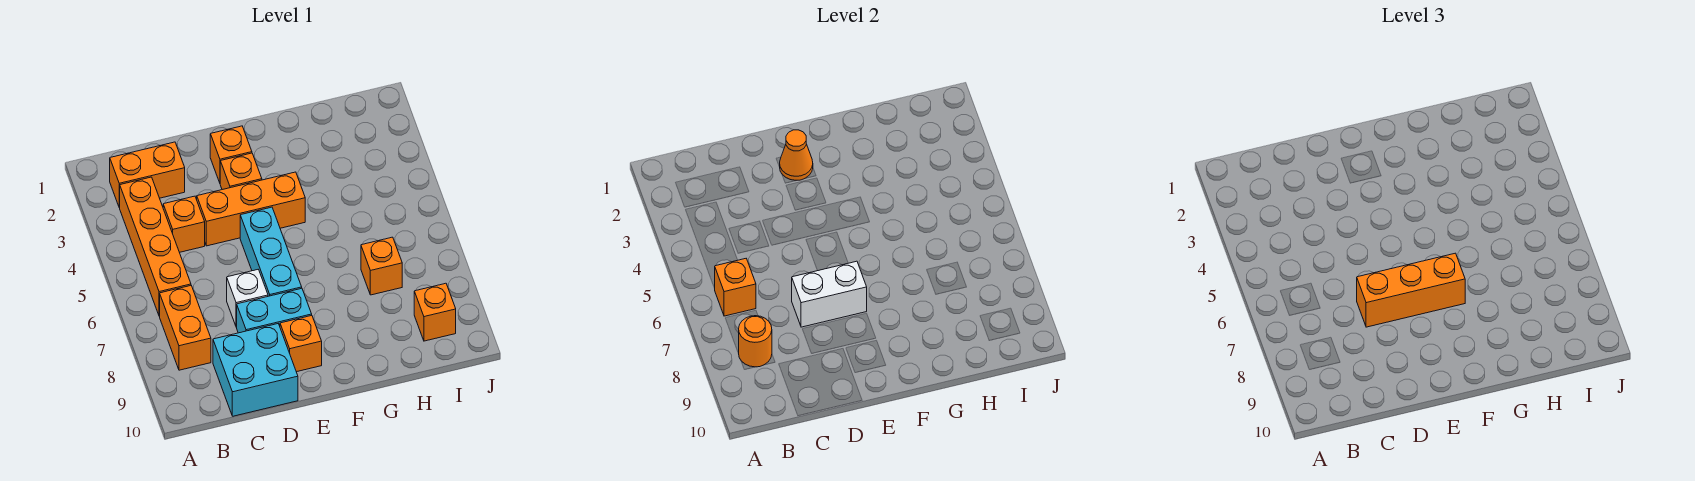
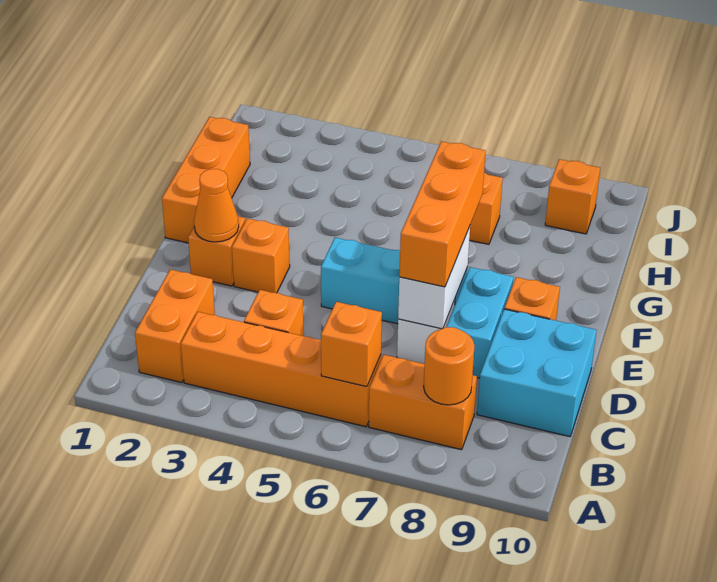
orange brick D4:F4 level 1 -> orange brick F1:H1 level 1

